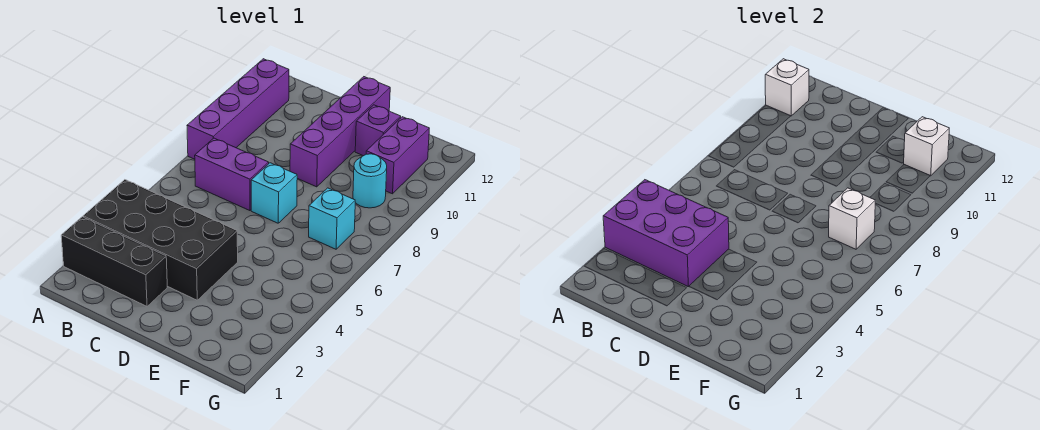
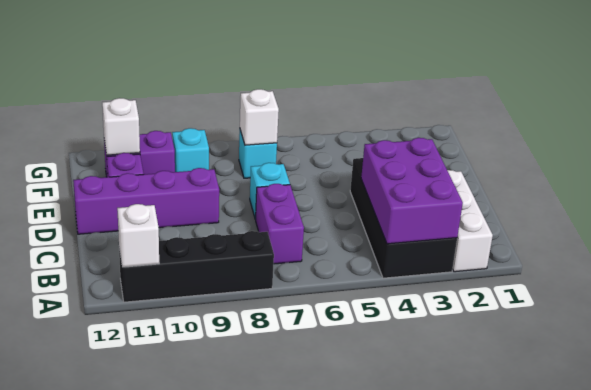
black brick A2:C2 level 1 -> white brick A2:C2 level 1
purple brick A8:A11 level 1 -> black brick A8:A11 level 1
cyan round brick F9 level 1 -> cyan brick F9 level 1

